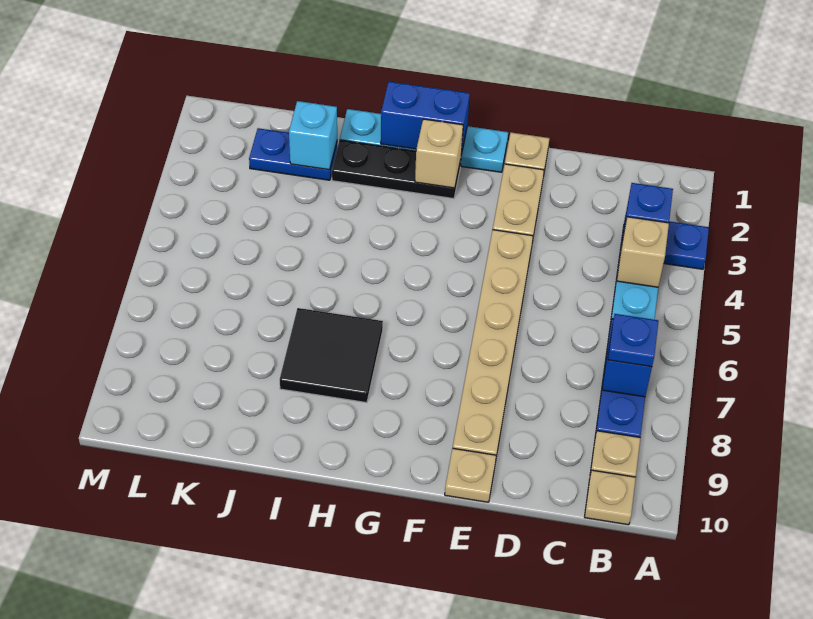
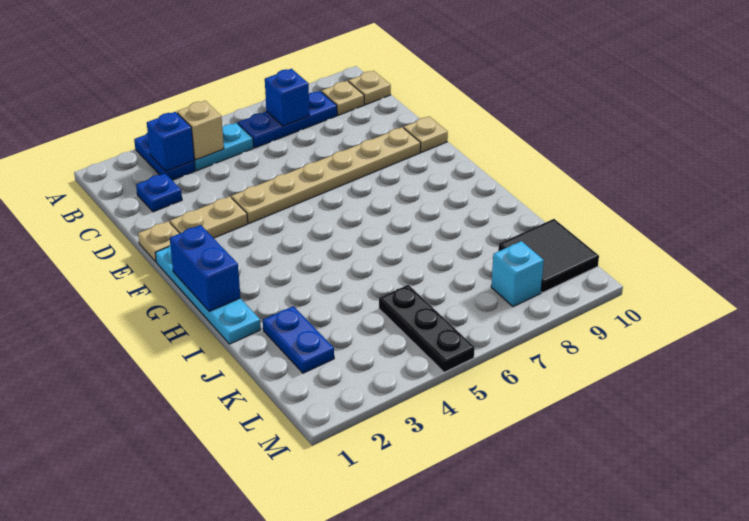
blue plate B7 level 3 -> blue plate C2 level 1
black plate G2:I2 level 1 -> black plate K5:M5 level 1
tan brick G2 level 2 -> none
black tile H7:I8 level 1 -> black tile K9:L10 level 1
cyan brick J2 level 2 -> cyan brick L8 level 1

